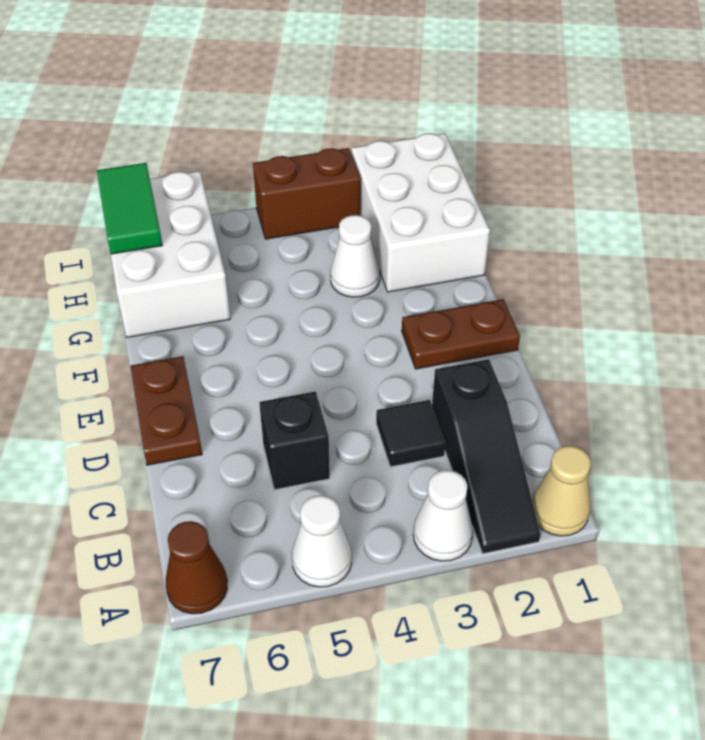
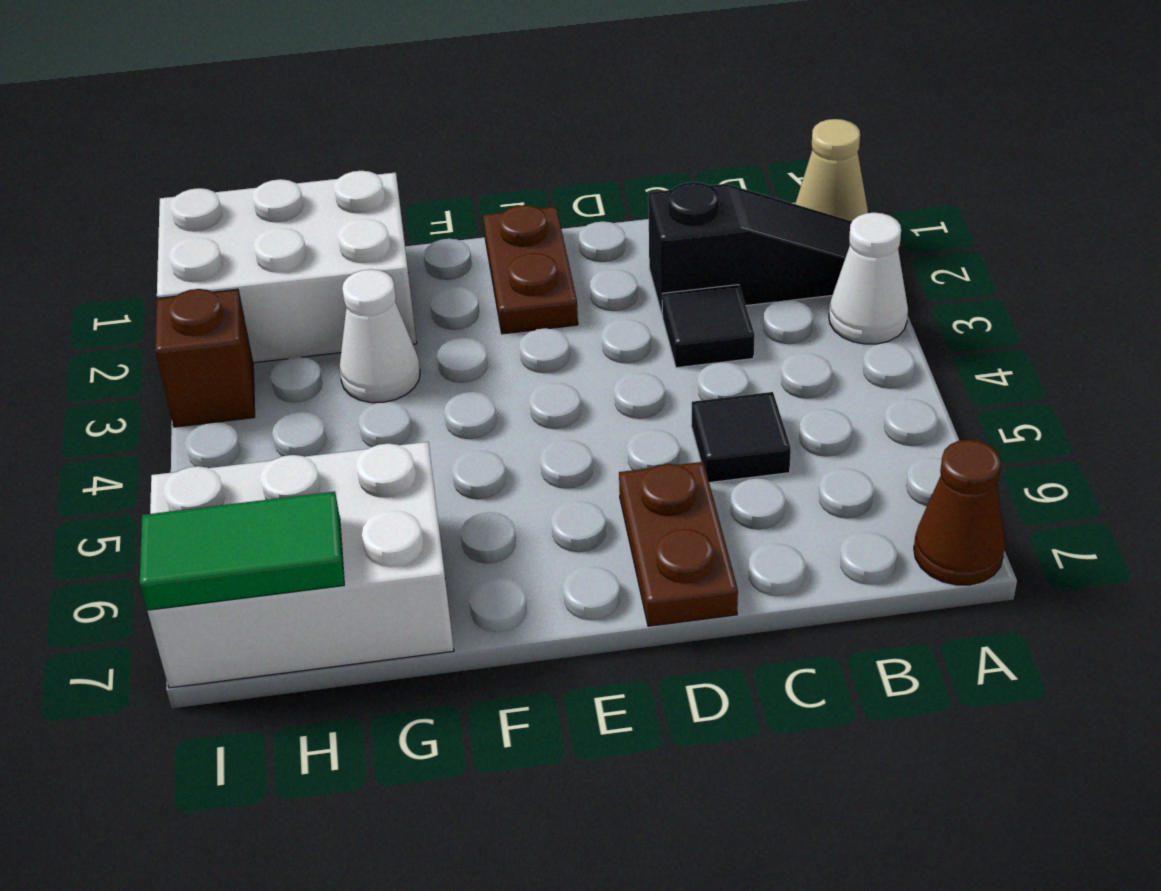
white cone A5 level 1 -> none
black brick C5 level 1 -> black tile C5 level 1
brown plate D7:E7 level 1 -> brown plate D6:D7 level 1
brown brick I3:I4 level 1 -> brown brick I3 level 1

